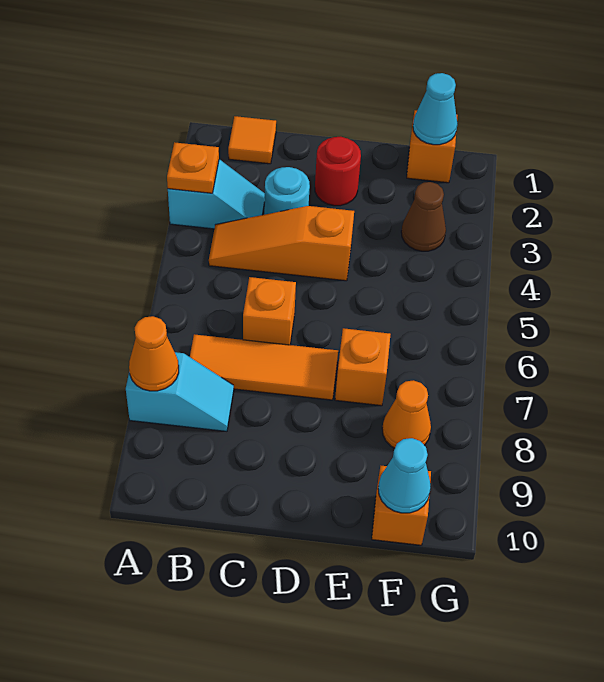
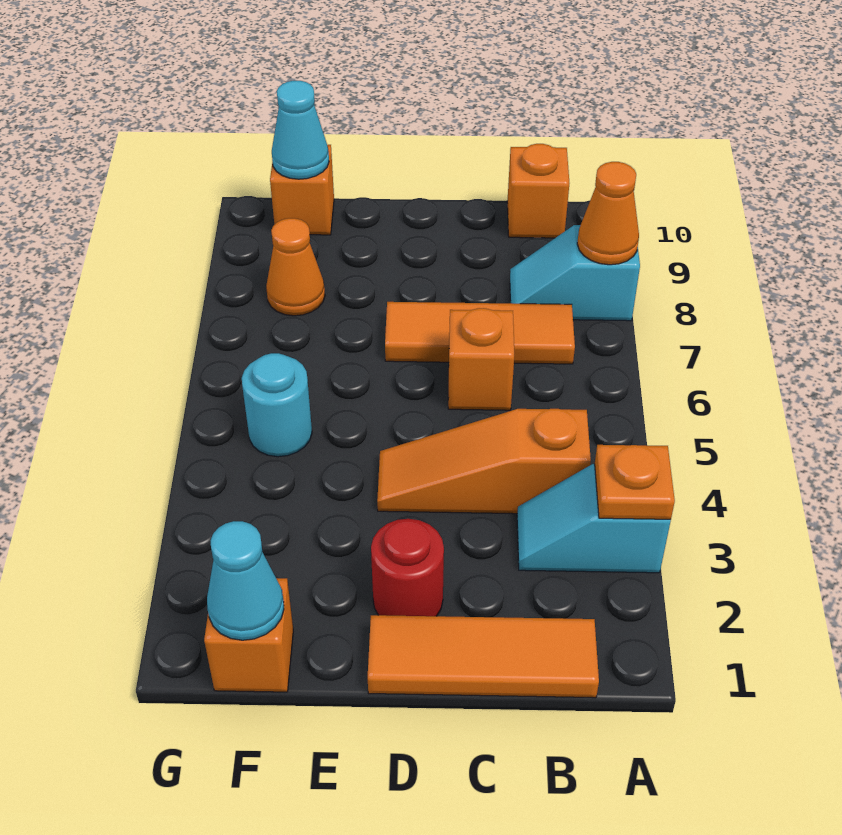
orange tile B1 level 1 -> orange tile B1:D1 level 1
orange slope B4:D4 level 1 top D -> orange slope B4:D4 level 1 top B
cyan round brick C3 level 1 -> cyan round brick F5 level 1
orange brick E7 level 1 -> orange brick B10 level 1
brown cone F3 level 1 -> none

